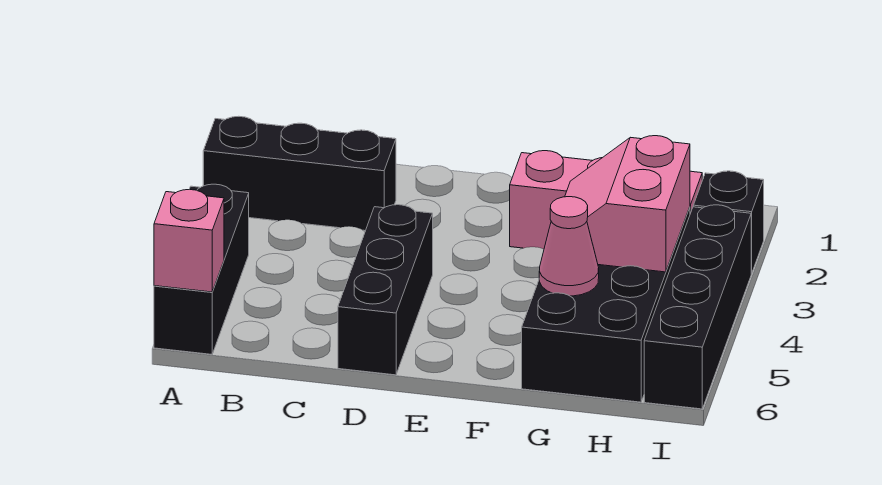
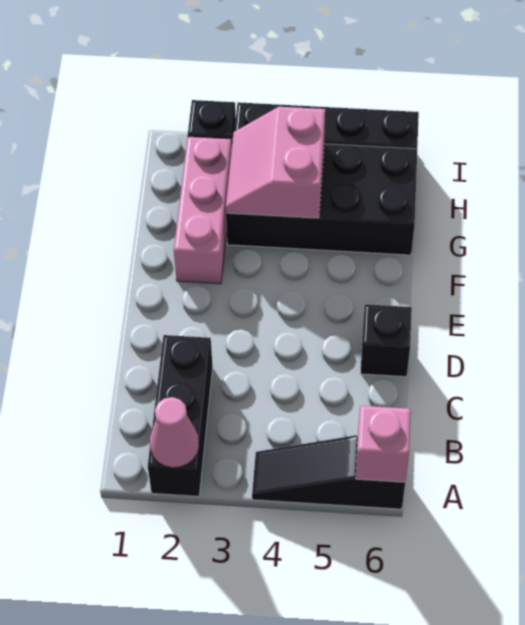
black brick A4:A6 level 1 -> black slope A4:A6 level 1 top 6
black brick D4:D6 level 1 -> black brick D6 level 1
pink slope G3:H4 level 2 top H -> pink slope G3:H4 level 2 top 4
pink cone G5 level 2 -> pink cone A2 level 2

